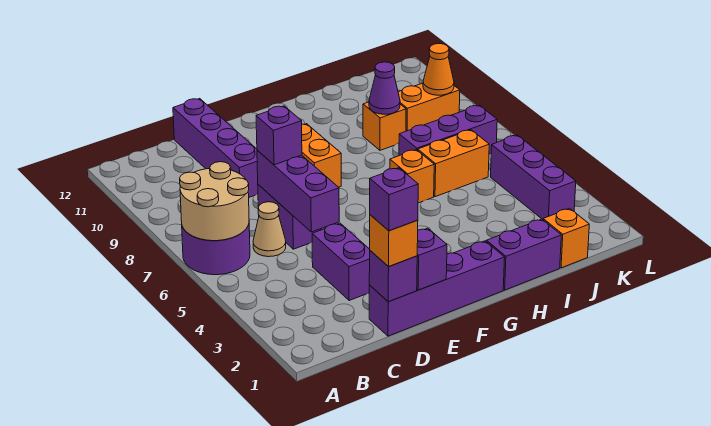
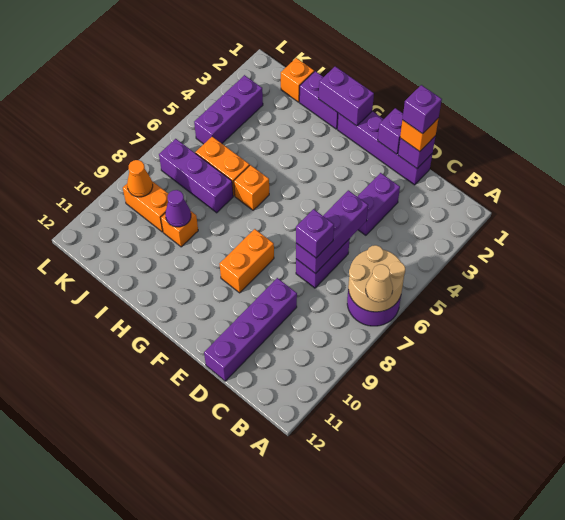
tan cone C6 level 1 -> tan cone A7 level 3
none -> purple brick G1:H1 level 2

